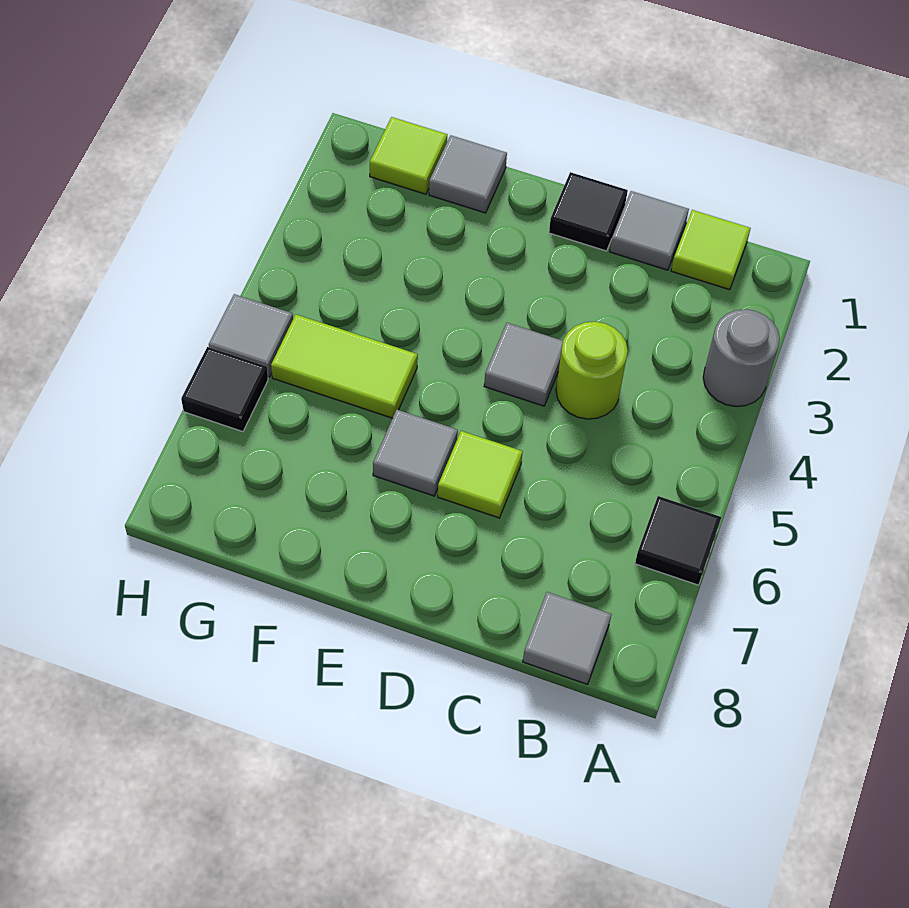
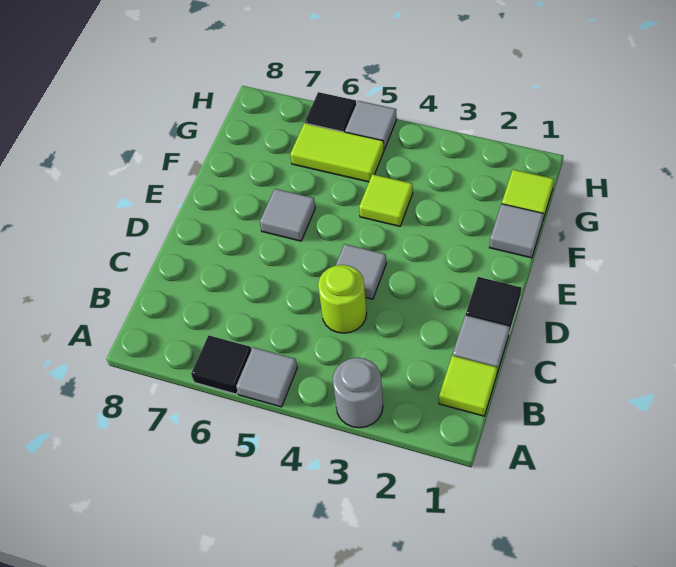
grey tile B8 level 1 -> grey tile A5 level 1
lime tile D6 level 1 -> lime tile F4 level 1
lime tile F5:G5 level 1 -> lime tile G5:G6 level 1

